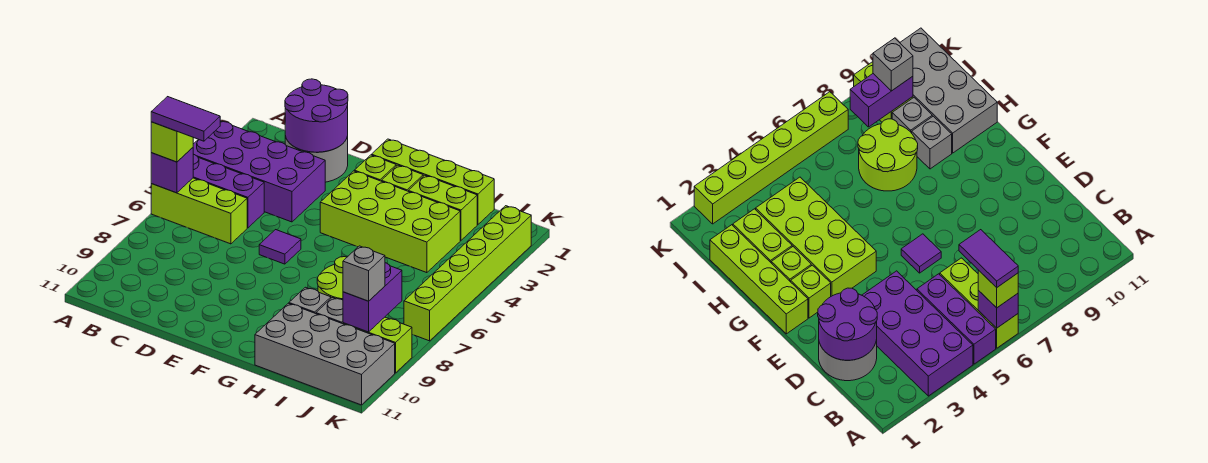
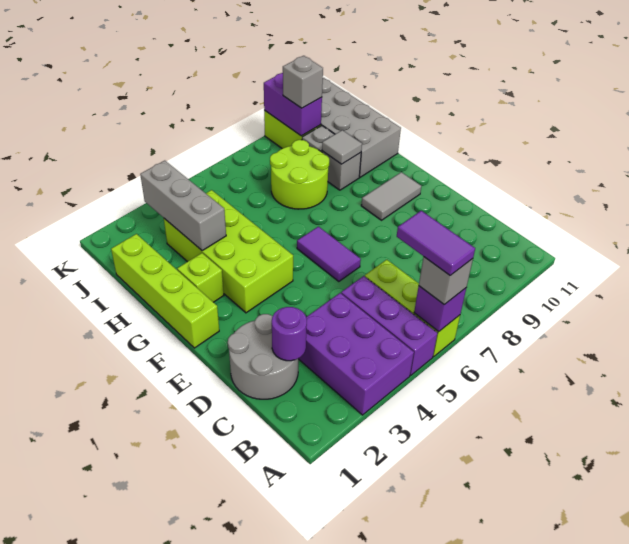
purple brick A3:D4 level 1 -> purple brick A3:C4 level 1
lime brick A6 level 3 -> grey brick A6 level 3
purple round brick C1:D2 level 2 -> purple round brick C2 level 2
purple tile E6 level 1 -> purple tile E6:F6 level 1
lime brick F2 level 1 -> none
none -> grey tile F9:F10 level 1
lime brick H2:I2 level 1 -> none
none -> grey brick H3:J3 level 2
none -> grey tile H9 level 2
purple brick J8:J9 level 2 -> purple brick J9:K9 level 2
lime brick K2:K7 level 1 -> none

